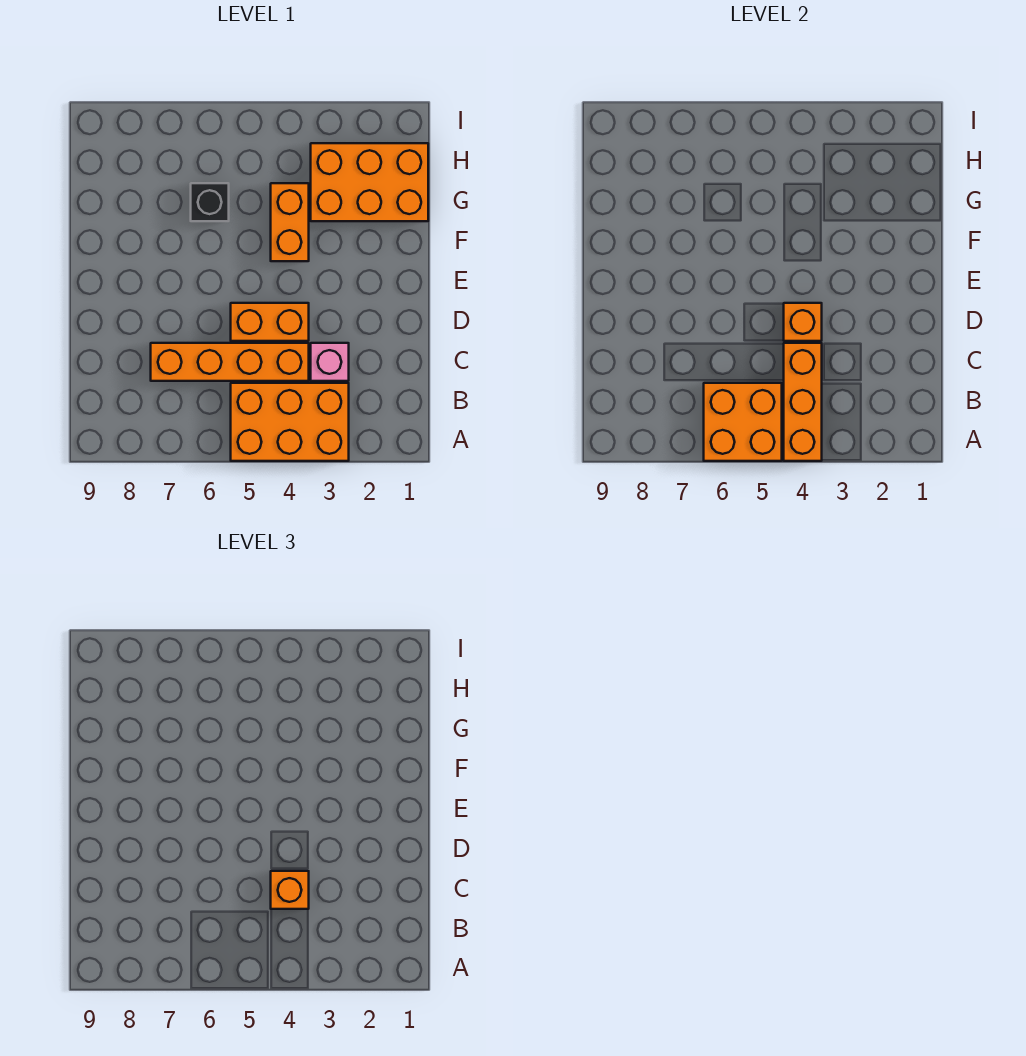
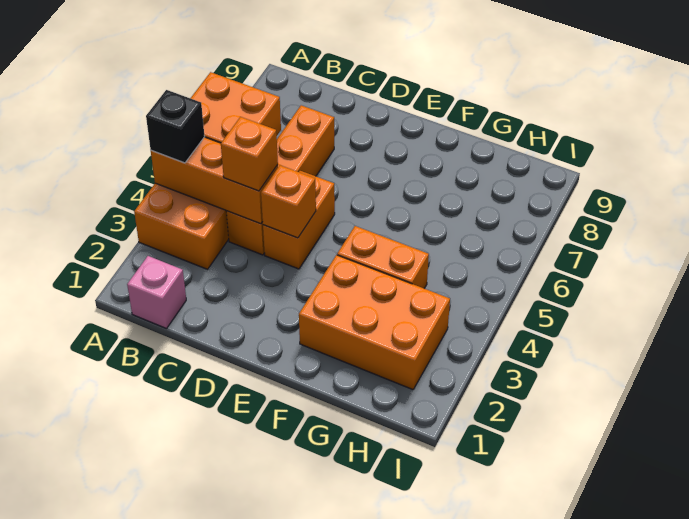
pink brick C3 level 1 -> pink brick B1 level 1
orange brick G1:H3 level 1 -> orange brick F2:H3 level 1
black brick G6 level 1 -> black brick A4 level 3

